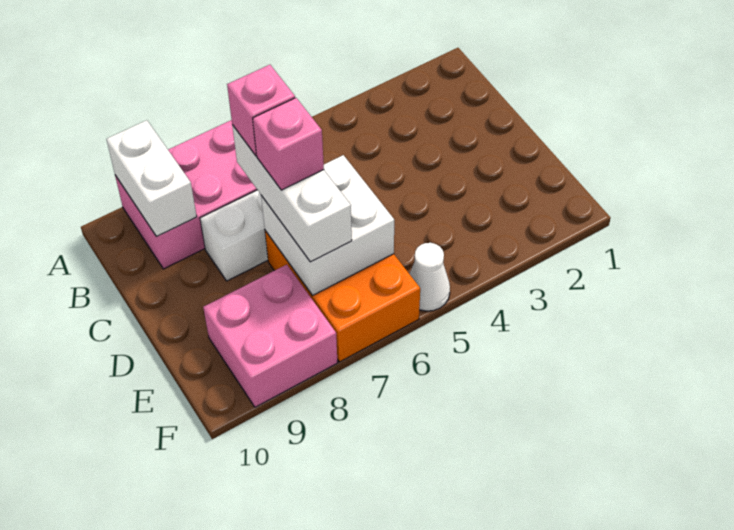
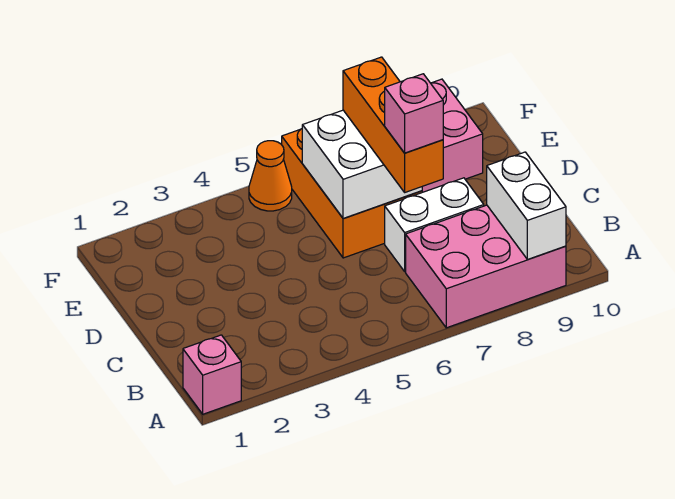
white brick C7:E7 level 3 -> orange brick C7:E7 level 3
pink brick D7 level 4 -> pink brick A1 level 1
white cone F5 level 1 -> orange cone F5 level 1

